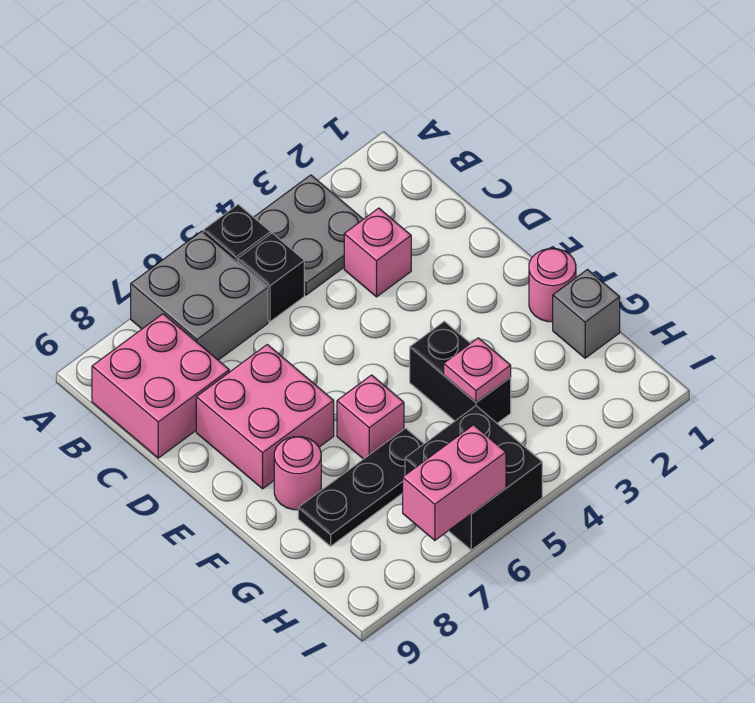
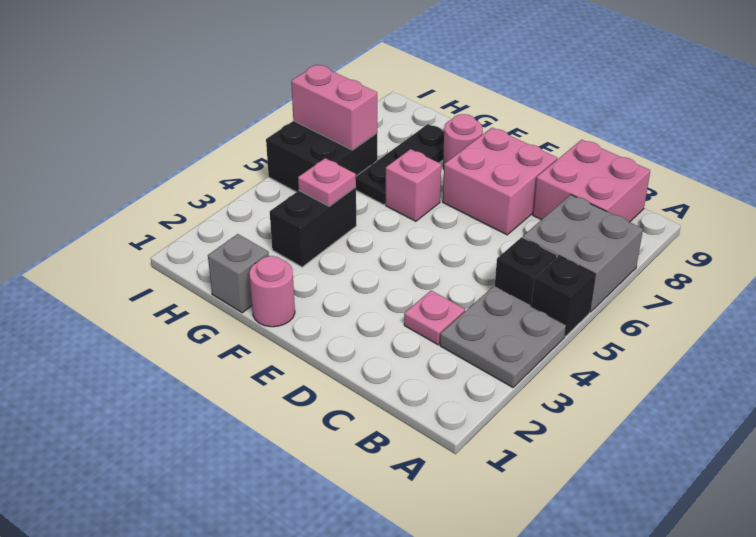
pink brick C3 level 1 -> pink plate C3 level 1
black brick F4:G4 level 1 -> black brick G3:G4 level 1
pink brick I6:I7 level 2 -> pink brick H6:I6 level 2

